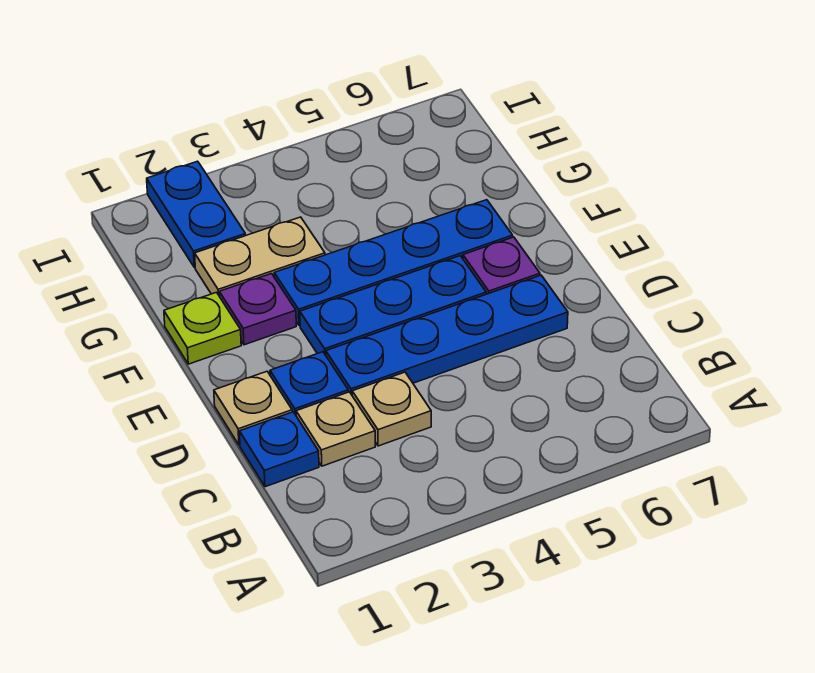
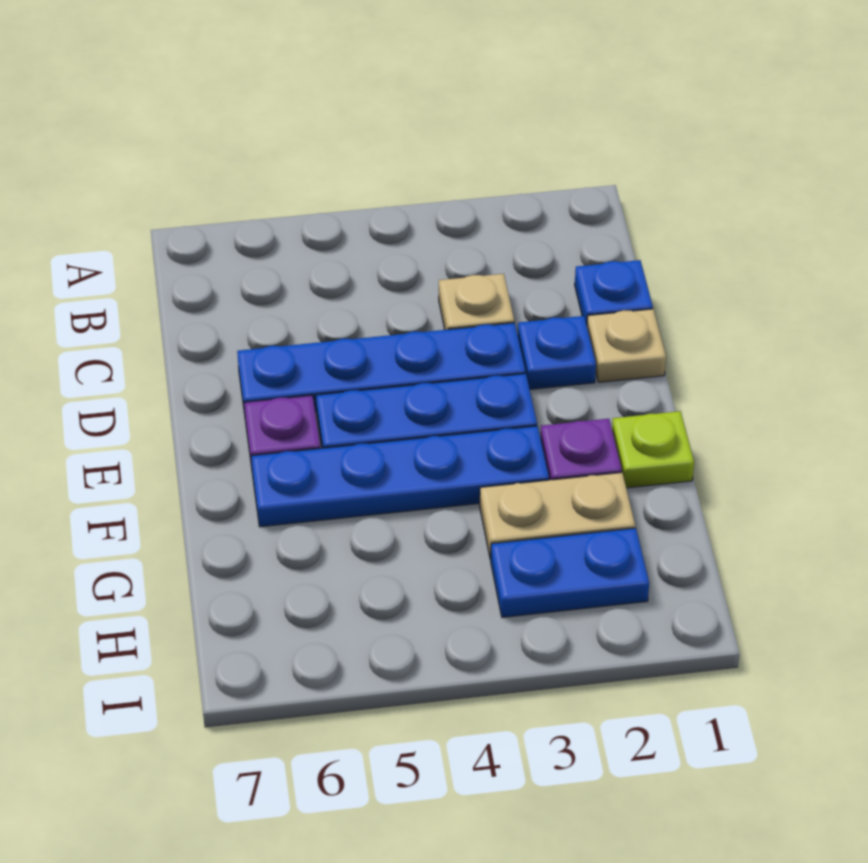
tan plate C2 level 1 -> none
blue plate H2:I2 level 1 -> blue plate H2:H3 level 1

